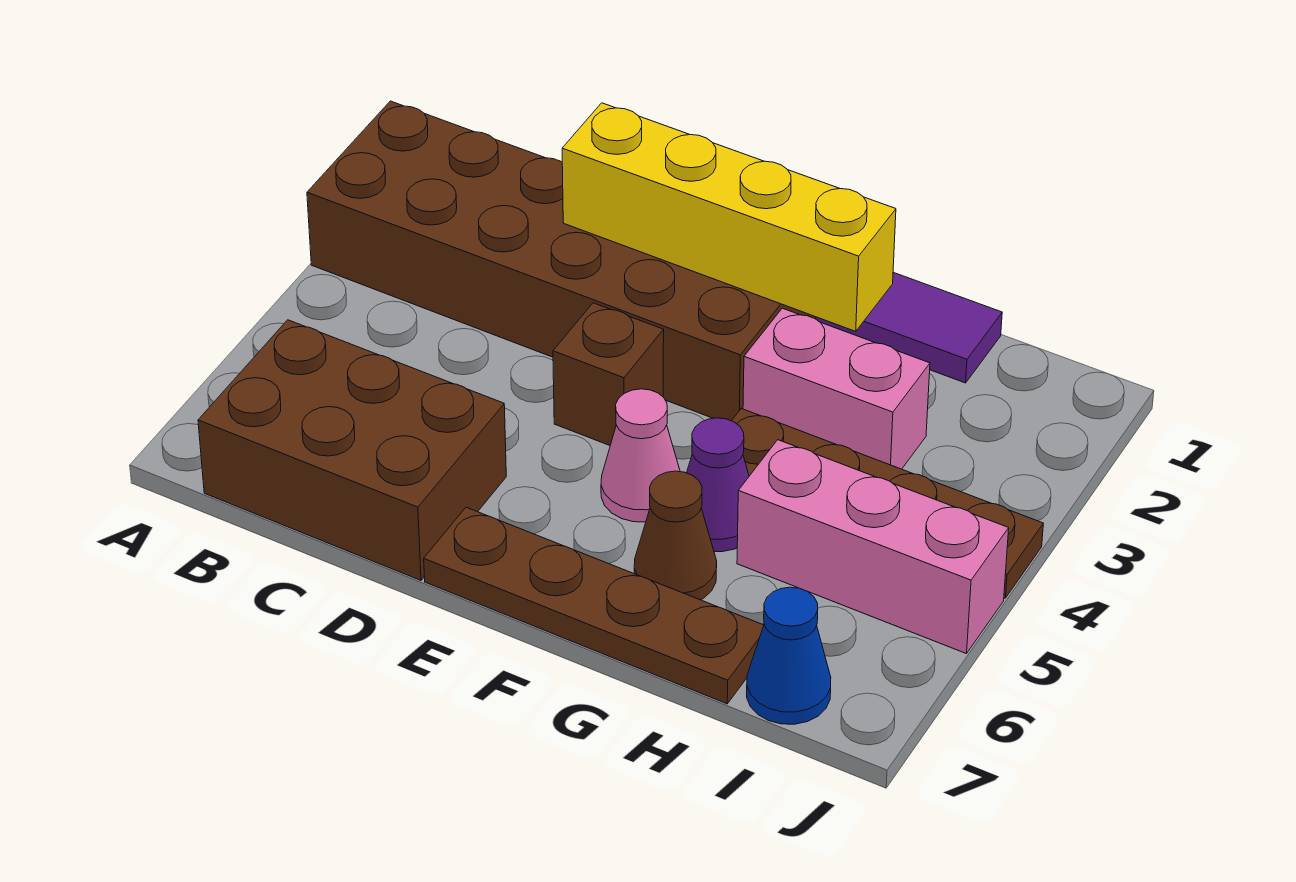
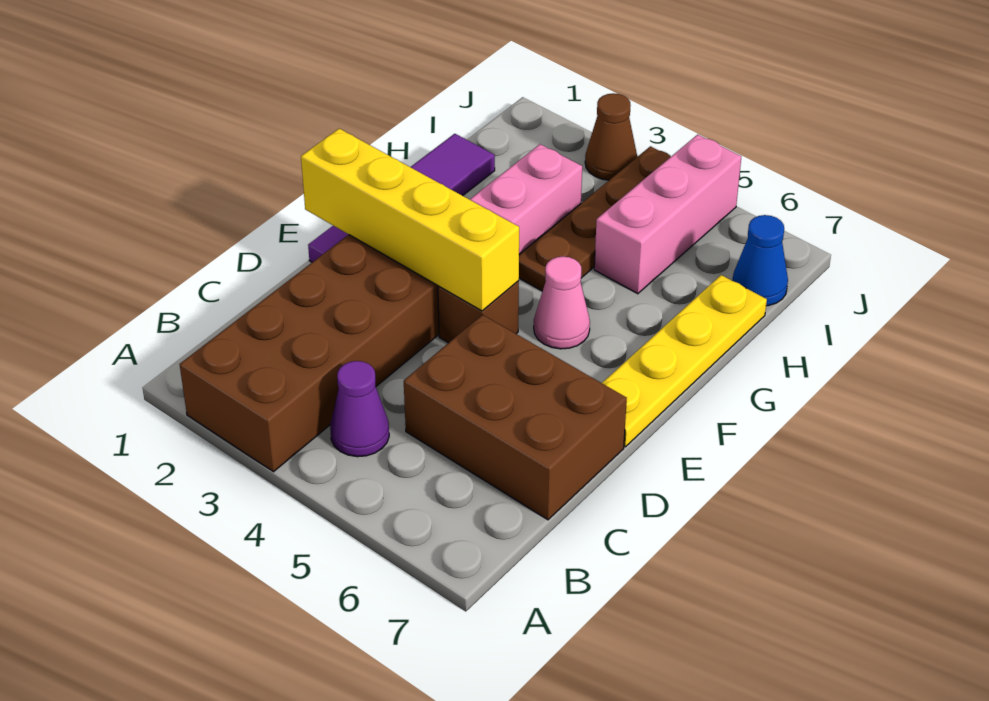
brown brick B6:D7 level 1 -> brown brick C5:D7 level 1
yellow brick D2:G2 level 2 -> yellow brick E1:E4 level 2
brown plate E7:H7 level 1 -> yellow plate E7:H7 level 1
purple cone G5 level 1 -> purple cone B4 level 1
brown cone G6 level 1 -> brown cone J3 level 1

